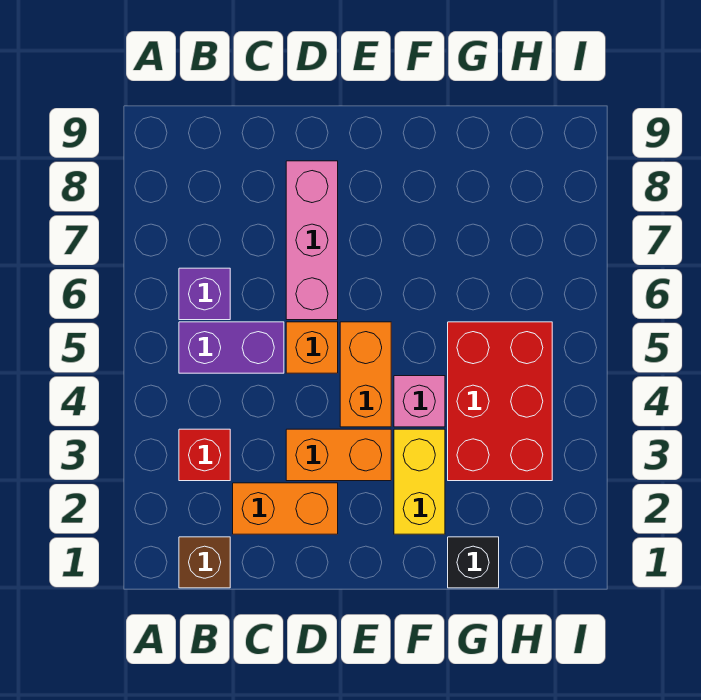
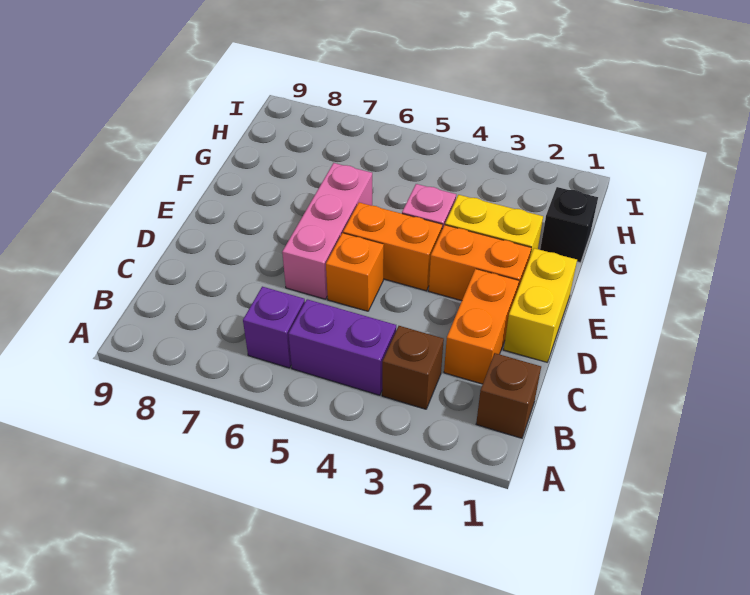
red brick B3 level 1 -> brown brick B3 level 1
purple brick B5:C5 level 1 -> purple brick B4:B5 level 1
none -> yellow brick D1:E1 level 1
orange brick D3:E3 level 1 -> orange brick E2:E3 level 1
pink brick D6:D8 level 1 -> pink brick D6:F6 level 1
red brick G3:H5 level 1 -> none

